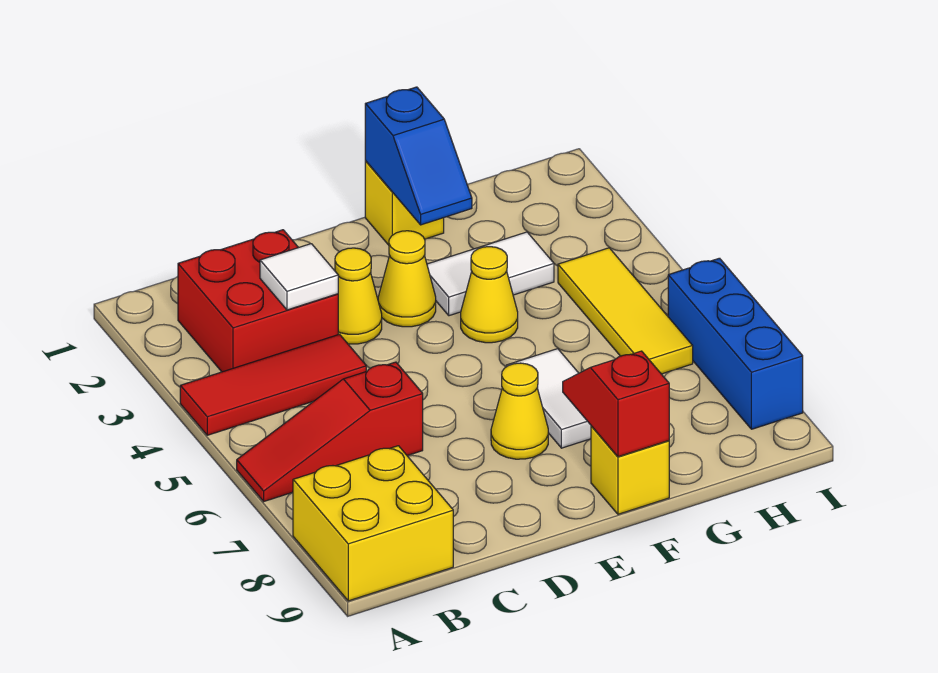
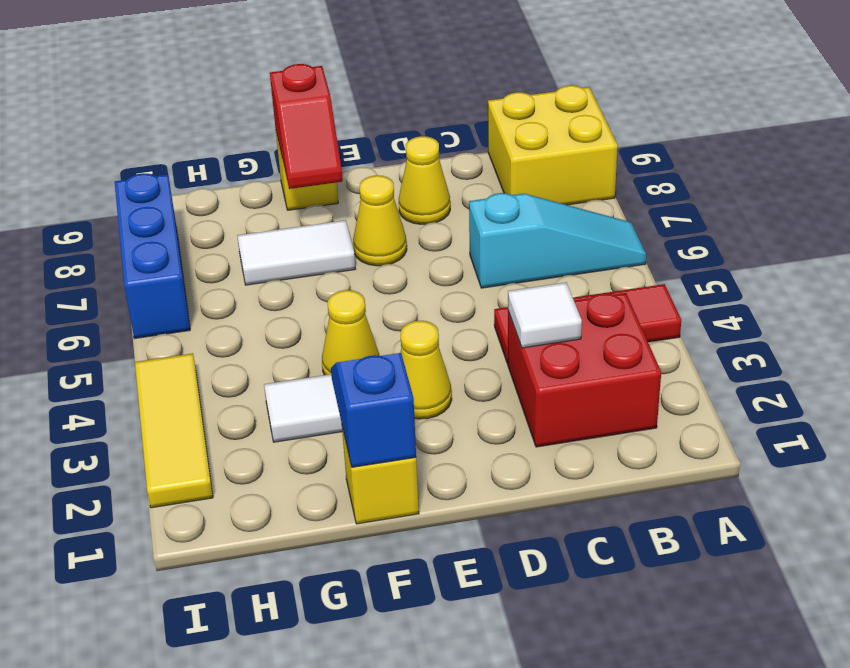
red slope A6:C6 level 1 top C -> cyan slope A6:C6 level 1 top C
yellow cone D3 level 1 -> yellow cone D8 level 1
white tile F6:F7 level 1 -> white tile F7:G7 level 1
yellow tile H4:H6 level 1 -> yellow tile I2:I4 level 1

